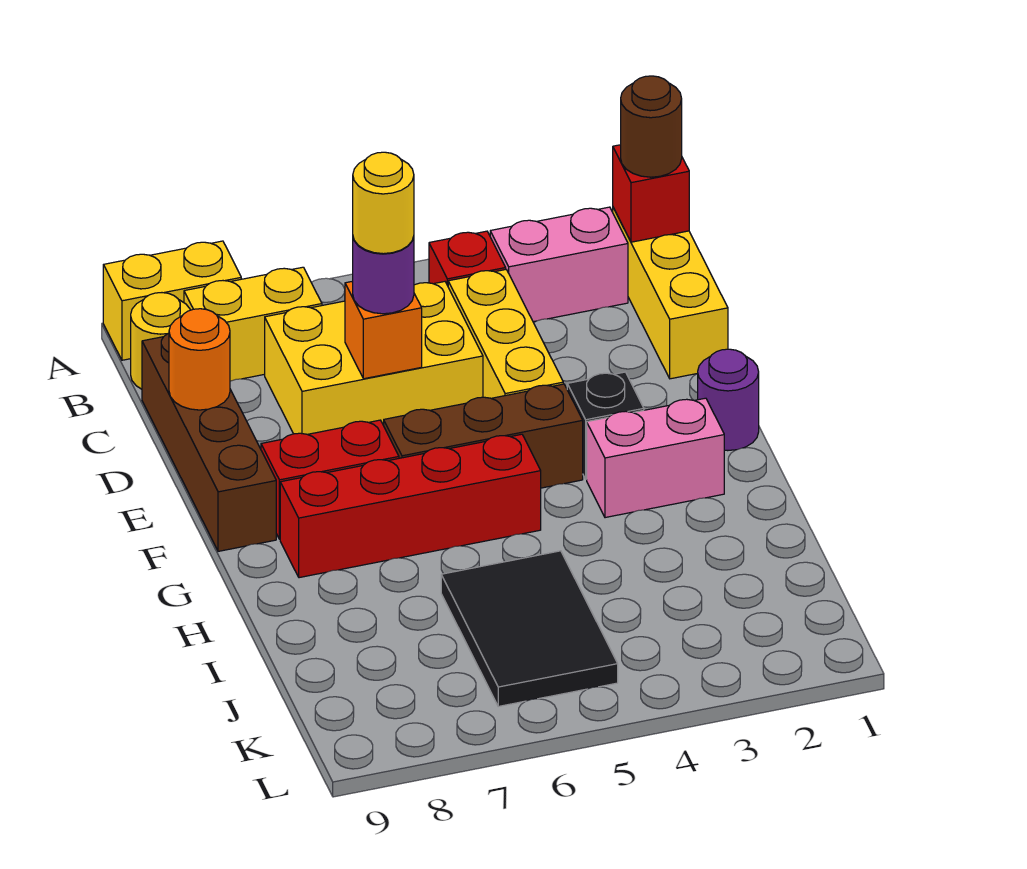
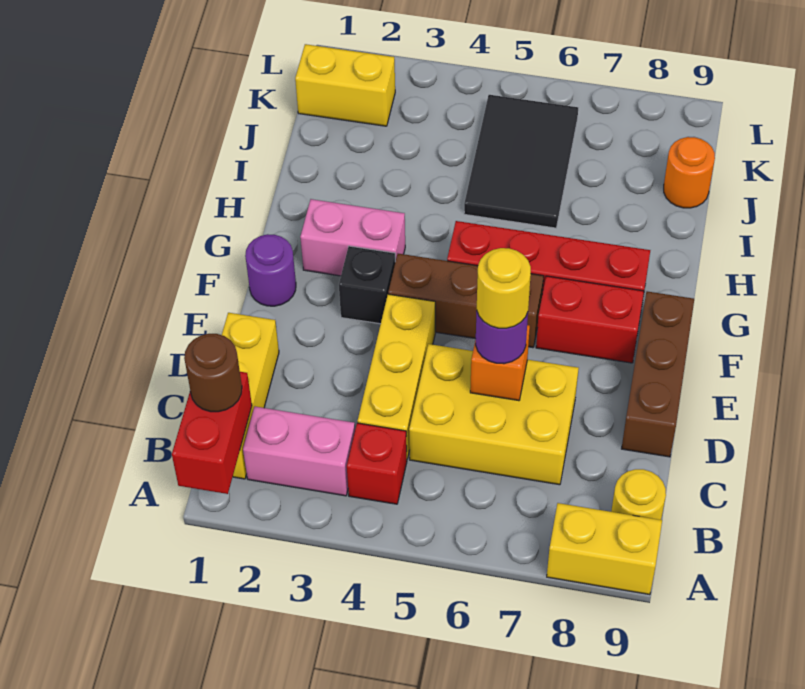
red brick B1 level 2 -> red brick A1:B1 level 2
yellow brick B7:B8 level 1 -> yellow brick K1:K2 level 1
brown brick C9:F9 level 1 -> brown brick D9:F9 level 1
orange round brick D9 level 2 -> orange round brick J9 level 1

